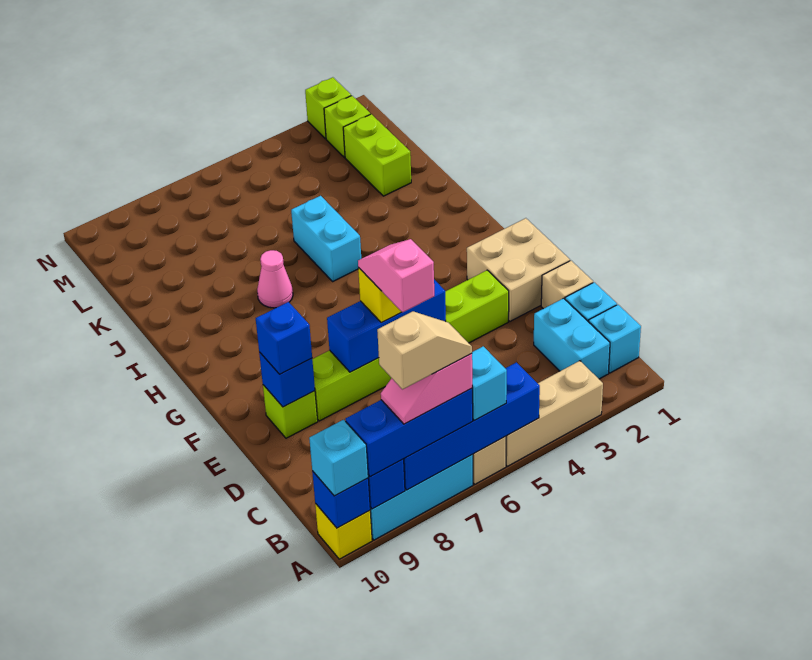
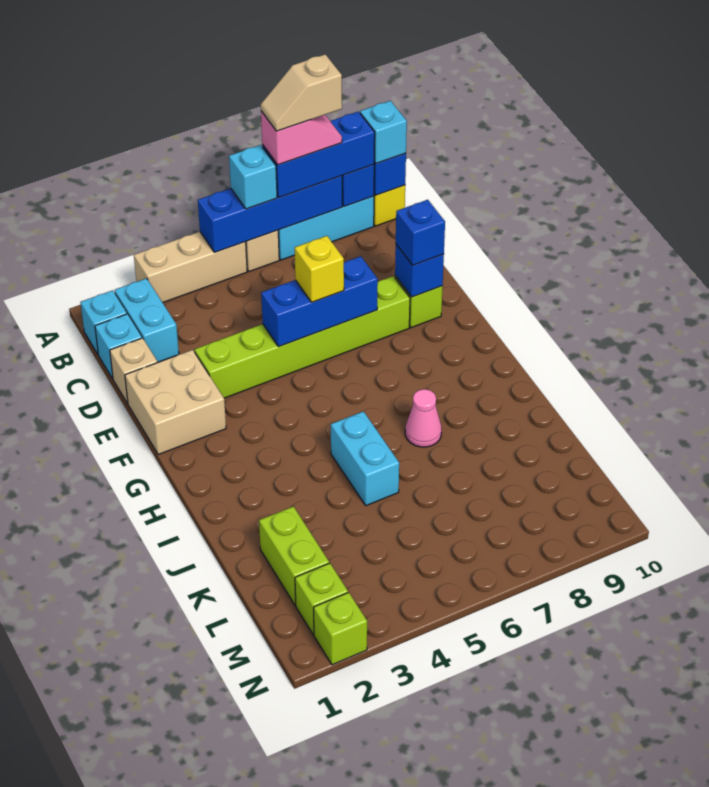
pink slope D6:E6 level 4 top D -> none

